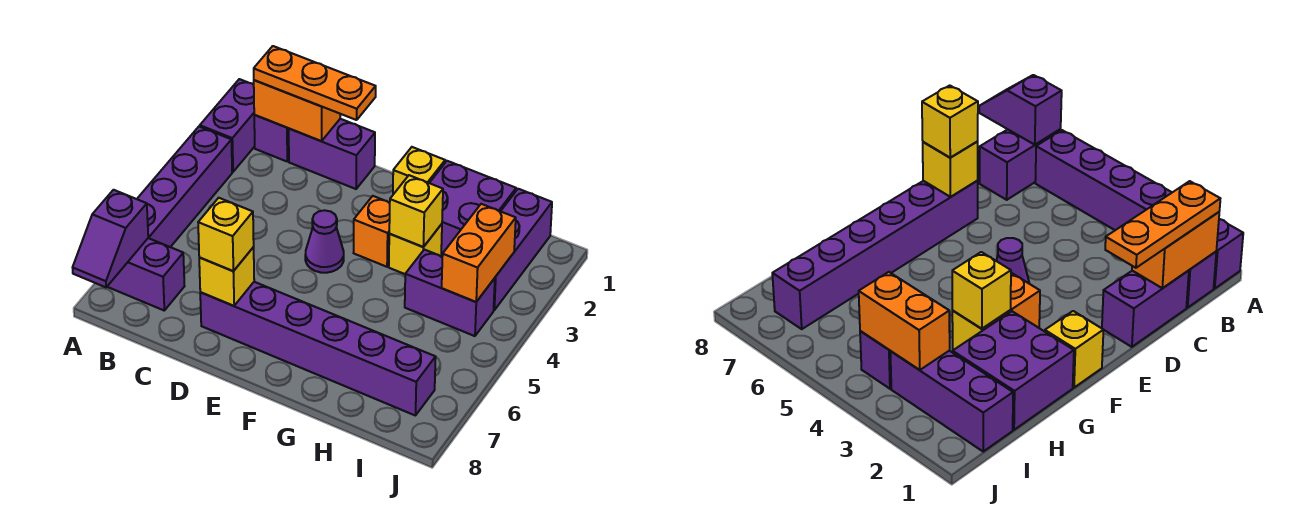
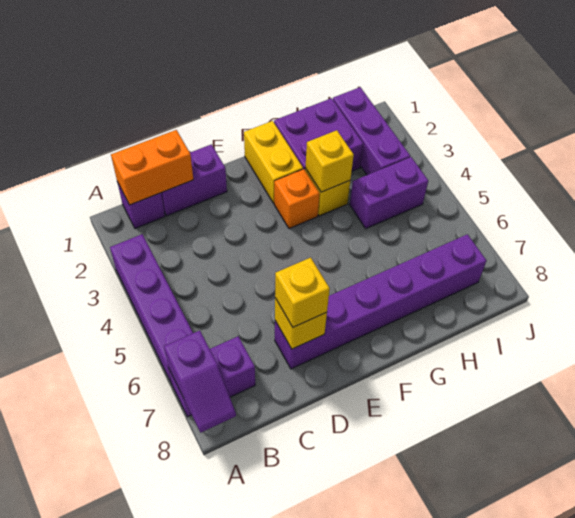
purple brick A1:A2 level 1 -> none
orange plate B1:D1 level 3 -> none
purple cone E4 level 1 -> none
yellow brick F1 level 1 -> yellow brick F1:F2 level 1
orange brick I3:I4 level 2 -> none

